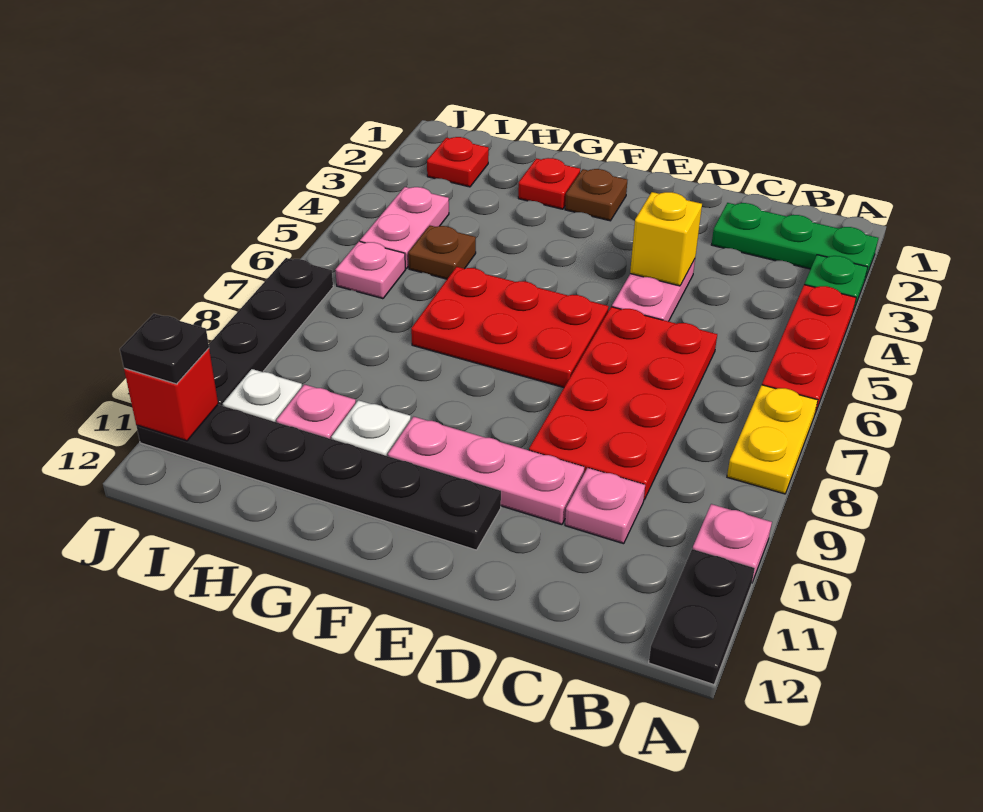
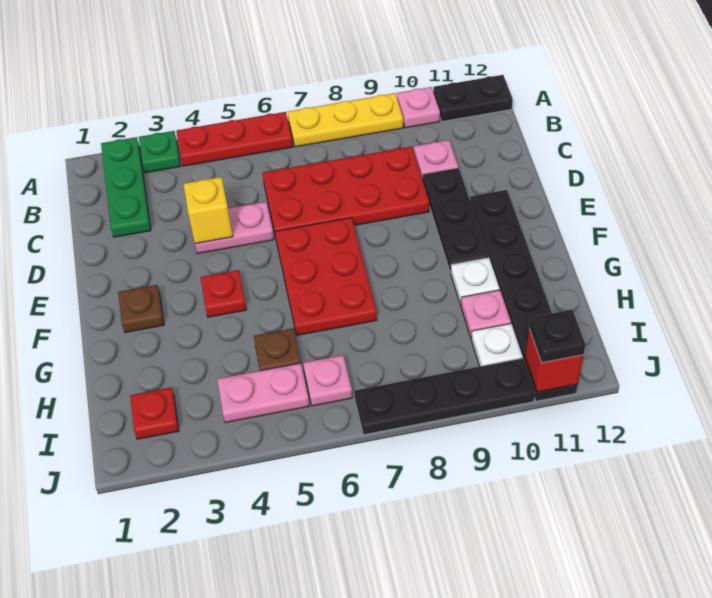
yellow plate A7:A8 level 1 -> yellow plate A7:A9 level 1
pink plate D10:F10 level 1 -> black plate D10:F10 level 1
red plate G2 level 1 -> red plate F4 level 1

